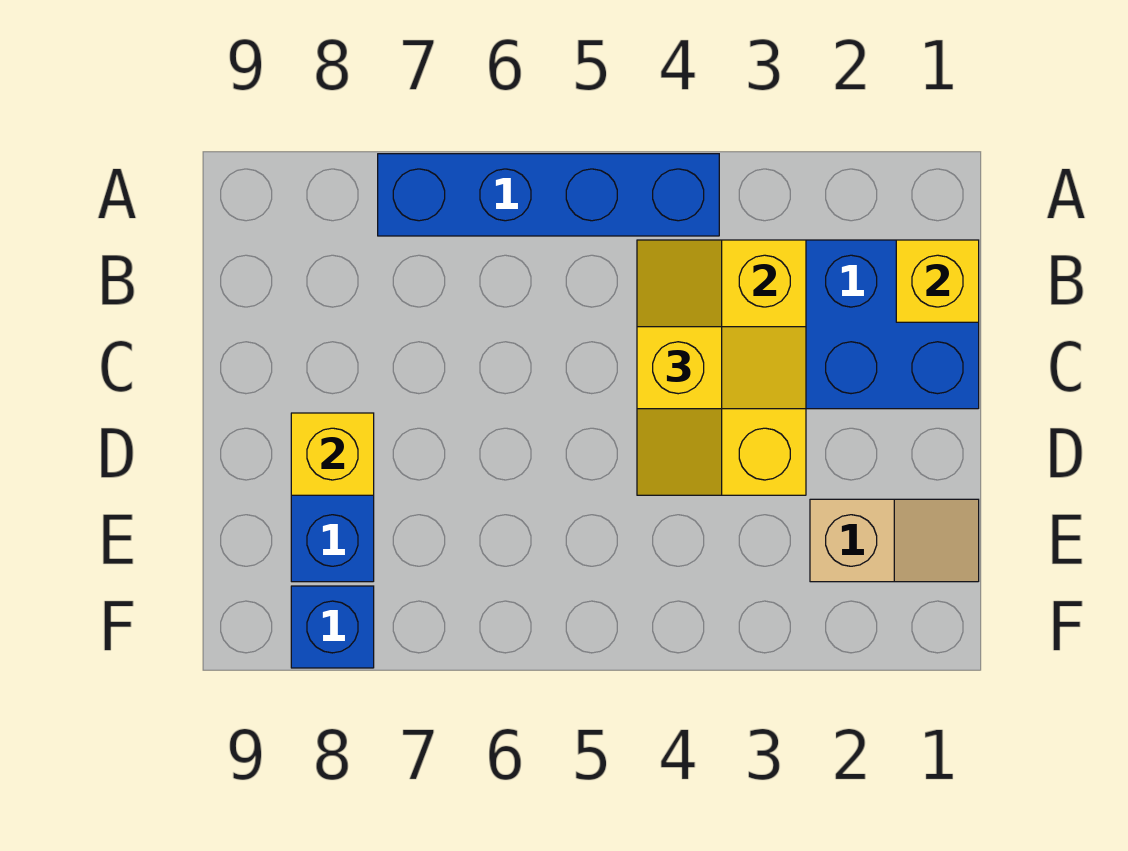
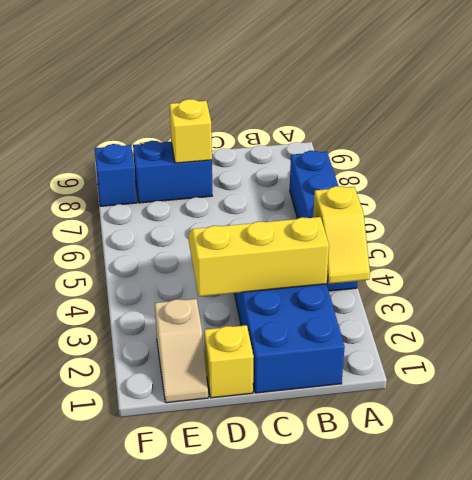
yellow brick B1 level 2 -> yellow brick D1 level 1
yellow slope C3:C4 level 3 top 4 -> yellow slope A3:A4 level 2 top 4

